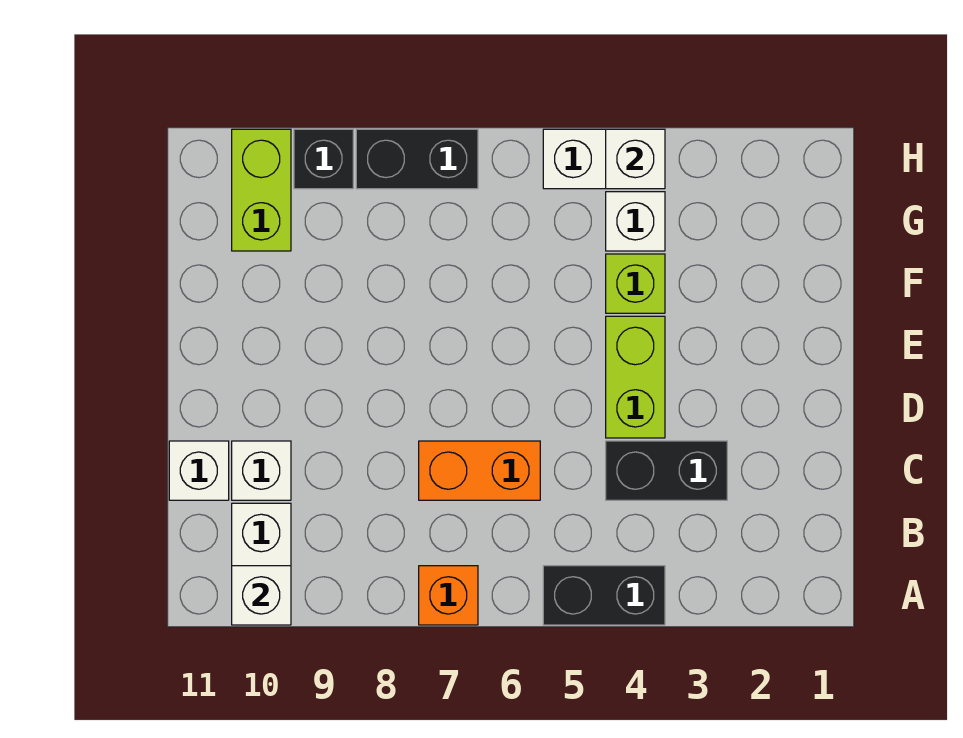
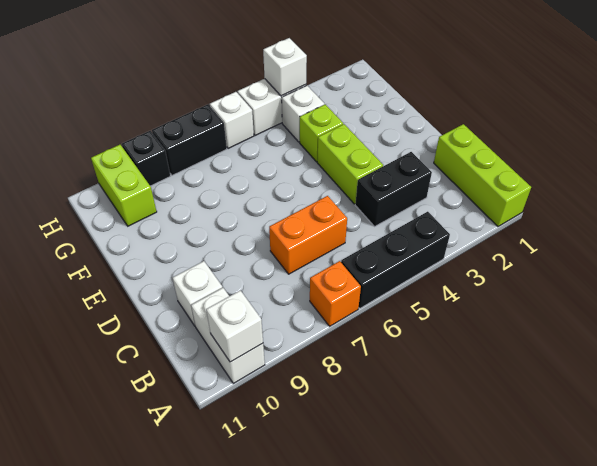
none -> lime brick A1:C1 level 1
black brick A4:A5 level 1 -> black brick A4:A6 level 1
white brick C11 level 1 -> white brick H6 level 1

